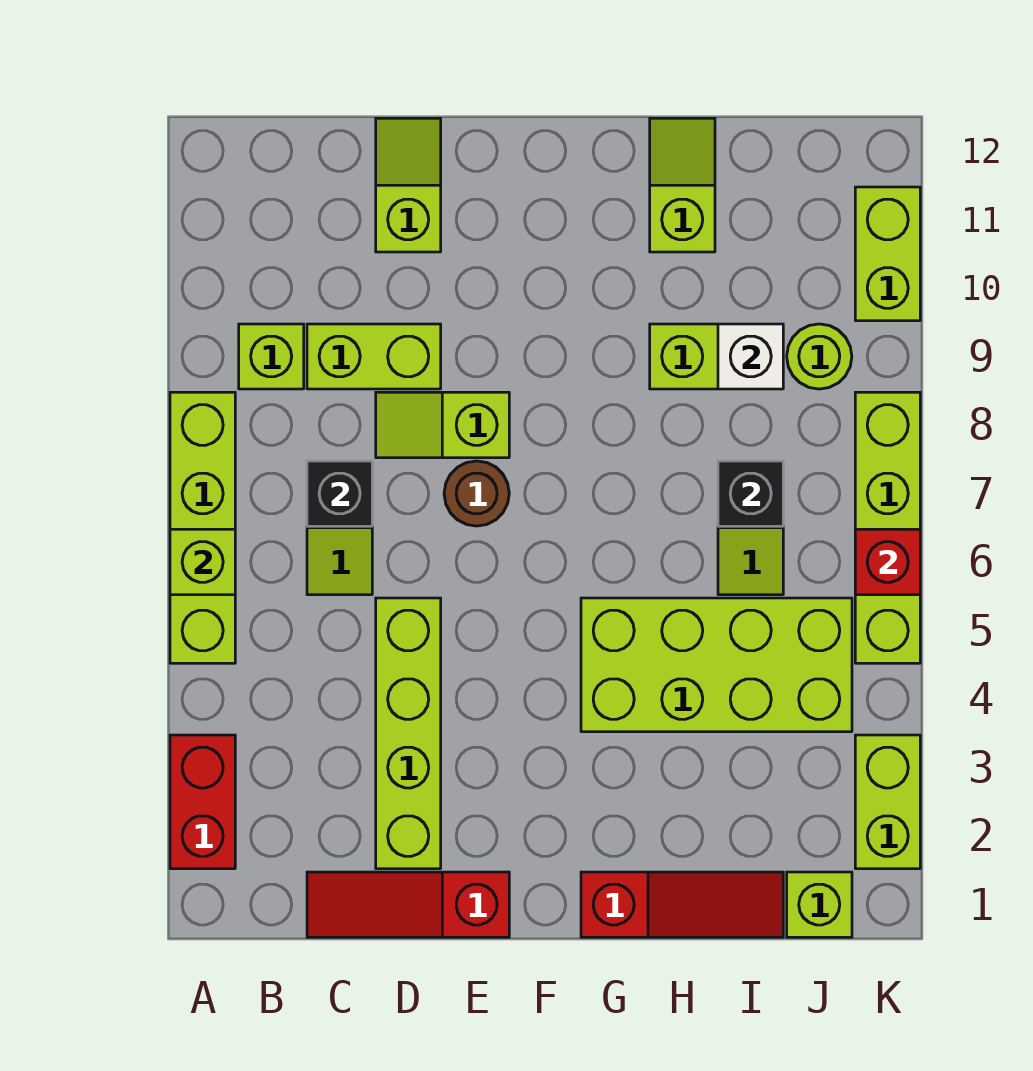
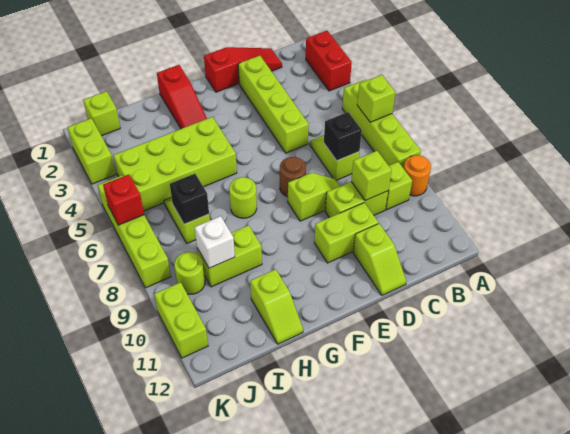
none -> orange round brick A9 level 1
none -> lime brick C9 level 2
none -> lime brick D10:E10 level 1
red slope G1:I1 level 1 top G -> red slope G1:G3 level 1 top 1
none -> lime round brick G7 level 1

